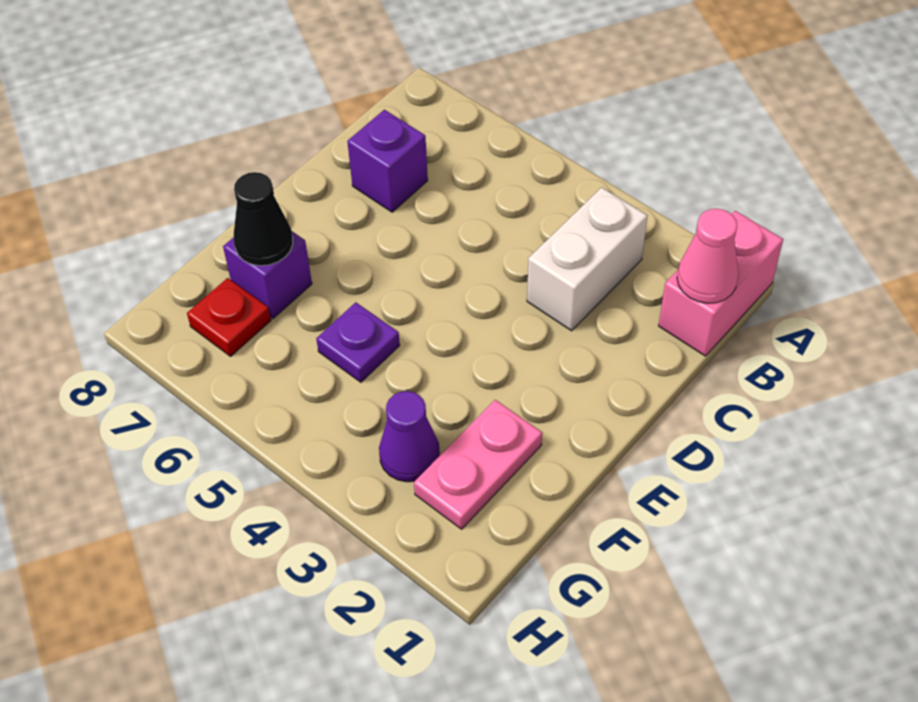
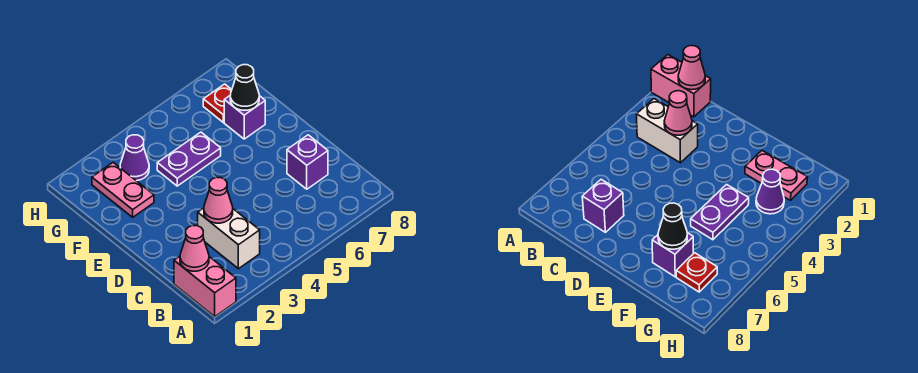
none -> pink cone C3 level 2
purple plate F5 level 1 -> purple plate F4:F5 level 1

